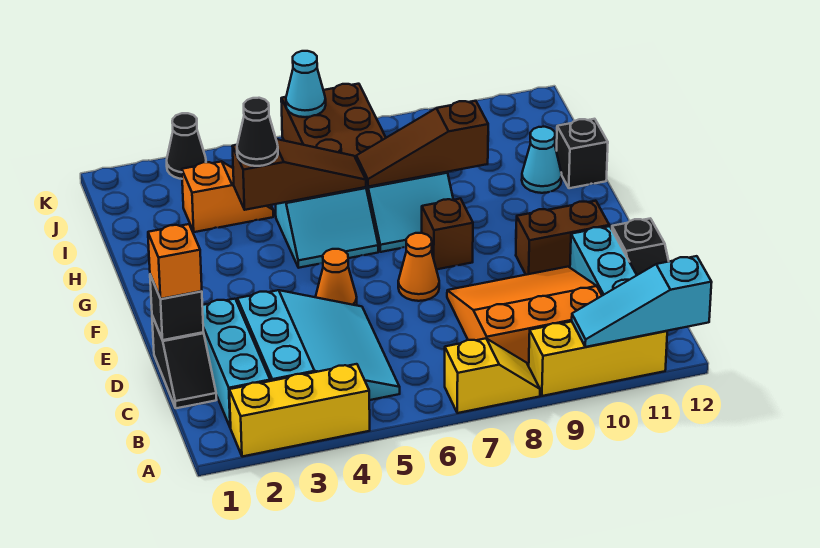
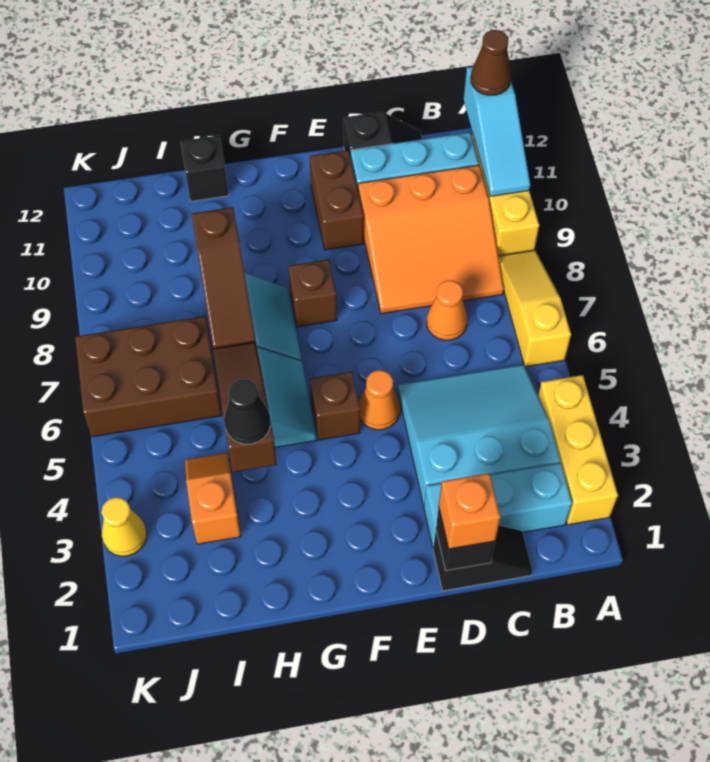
yellow slope A7:A8 level 1 top 7 -> yellow slope A6:A8 level 1 top 6
none -> brown cone A12 level 3
orange slope B8:D10 level 1 top B -> orange slope B8:D10 level 1 top 10
orange cone E7 level 1 -> orange cone C7 level 1
none -> brown brick F5 level 1
cyan cone H11 level 1 -> none
black cone K3 level 1 -> yellow cone K3 level 1
cyan cone K6 level 2 -> none

